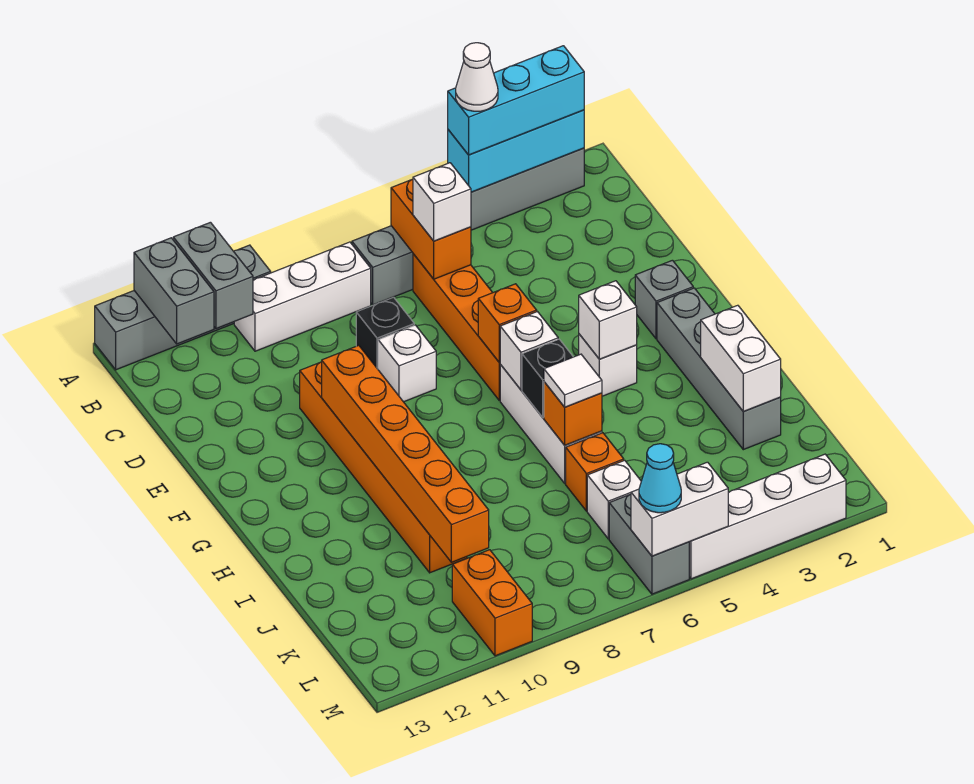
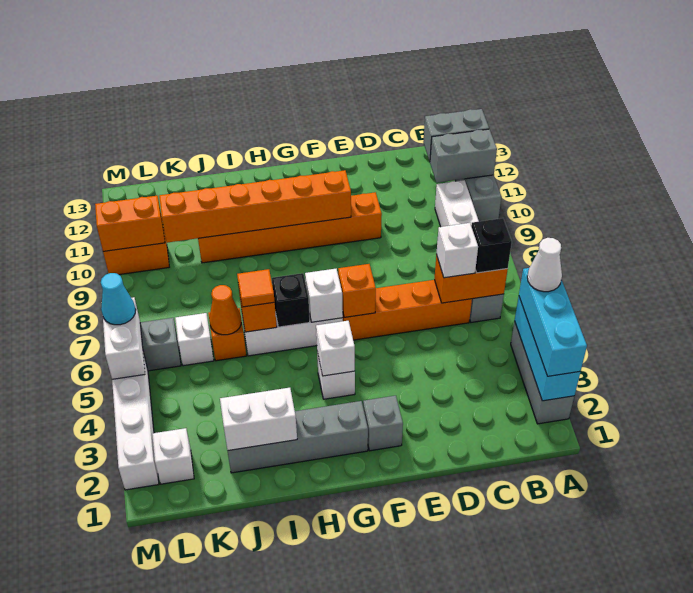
black brick D8 level 1 -> black brick B6 level 3
white brick E8 level 1 -> white brick L2 level 1
white tile I6 level 3 -> orange tile I6 level 3
none -> orange cone J6 level 2
none -> orange brick L10:M10 level 2

